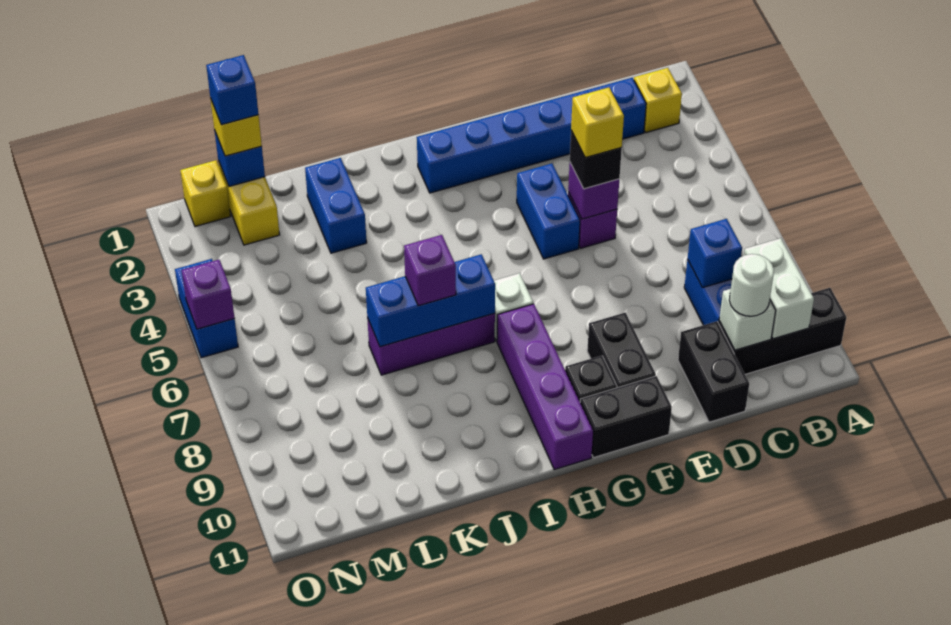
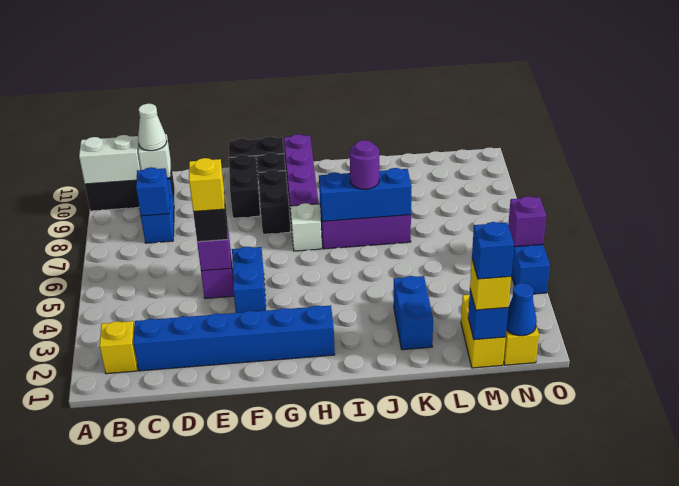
white brick B9:B10 level 2 -> white brick A10:B10 level 2
white round brick C10 level 3 -> white cone C10 level 3
black brick D10:D11 level 1 -> black brick G8:G9 level 1
purple brick J7 level 3 -> purple round brick J7 level 3
none -> blue cone N1 level 2

